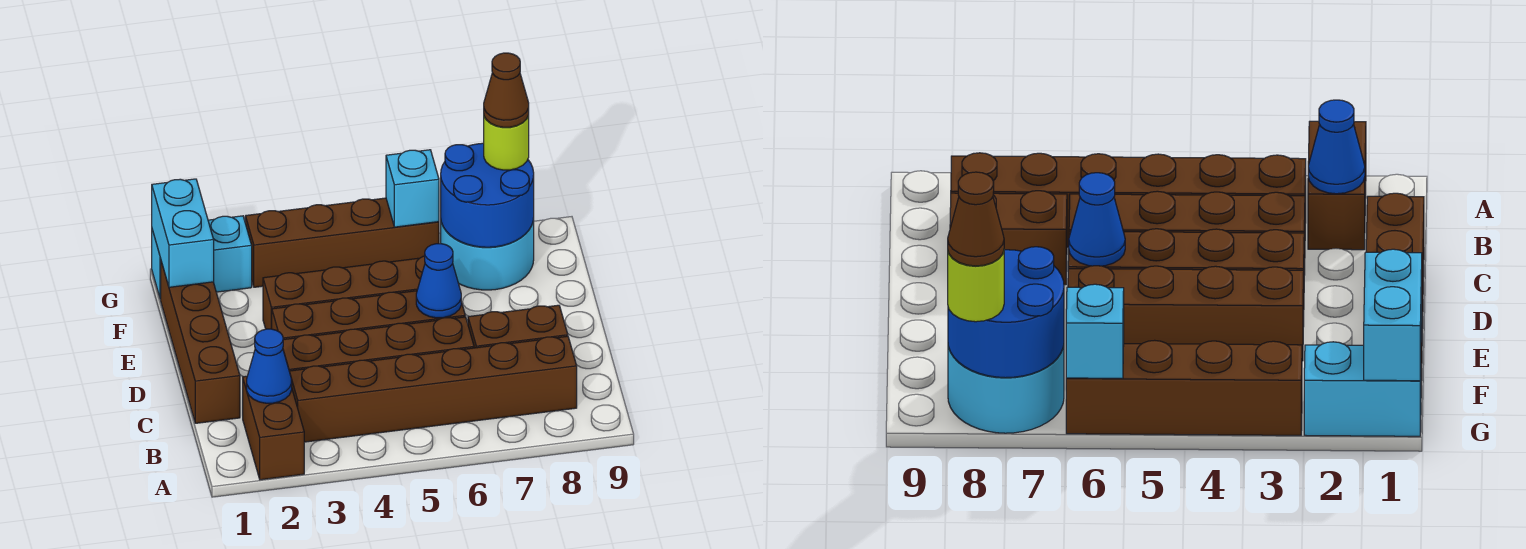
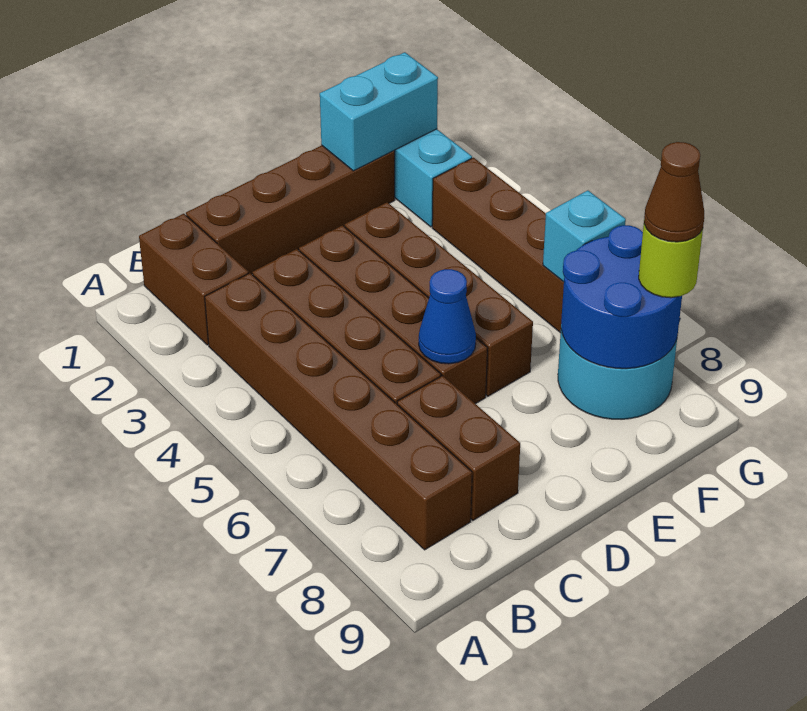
brown brick A2:B2 level 1 -> brown brick B1:B2 level 1
blue cone B2 level 2 -> none

